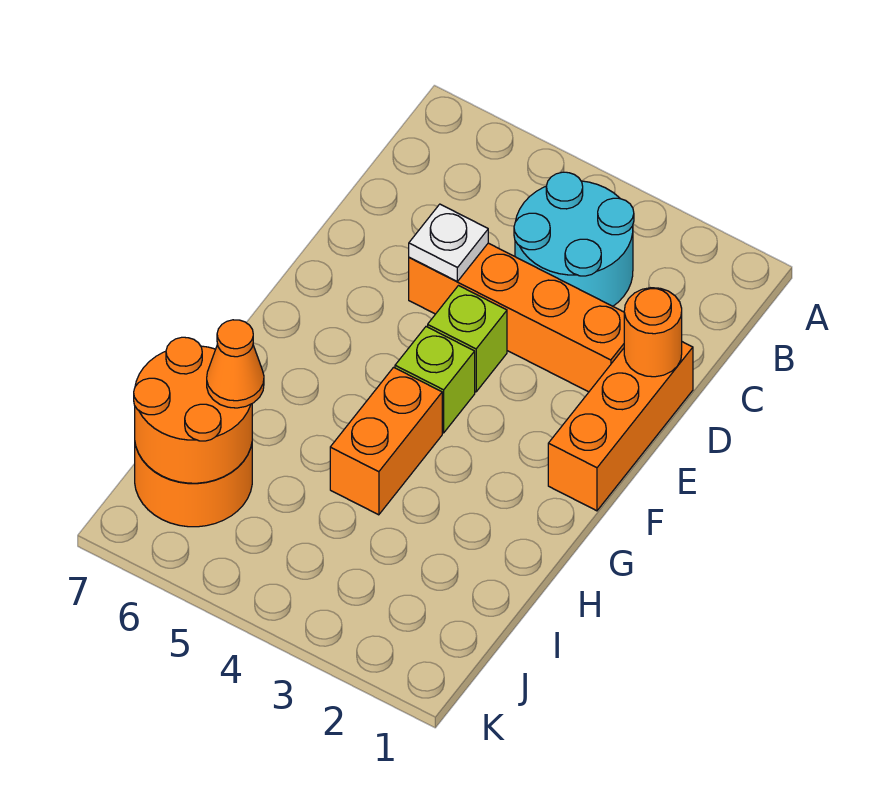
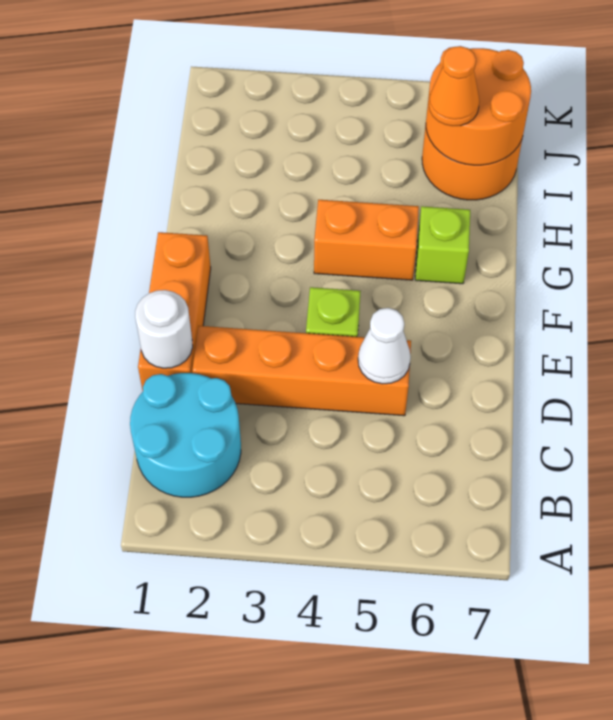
cyan round brick B3:C4 level 1 -> cyan round brick B1:C2 level 1
orange round brick D1 level 2 -> white round brick D1 level 2
white plate D5 level 2 -> white cone D5 level 2
lime brick F4 level 1 -> lime brick G6 level 1
orange brick G4:H4 level 1 -> orange brick G4:G5 level 1

